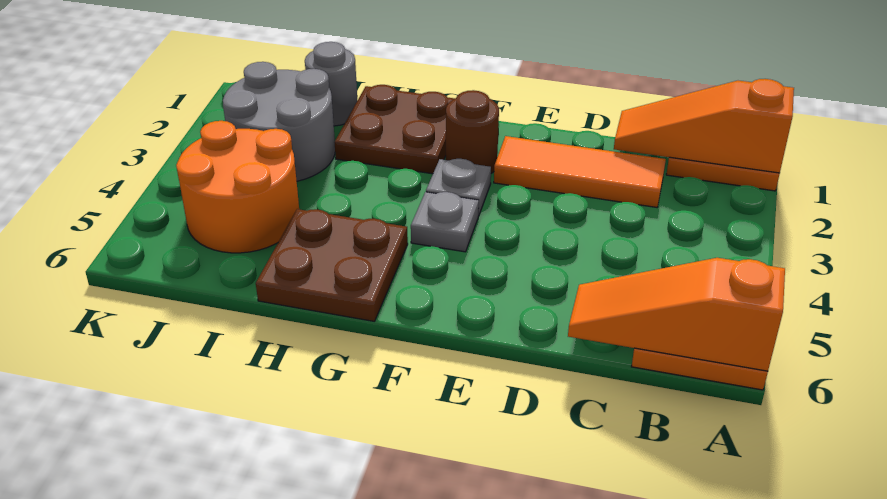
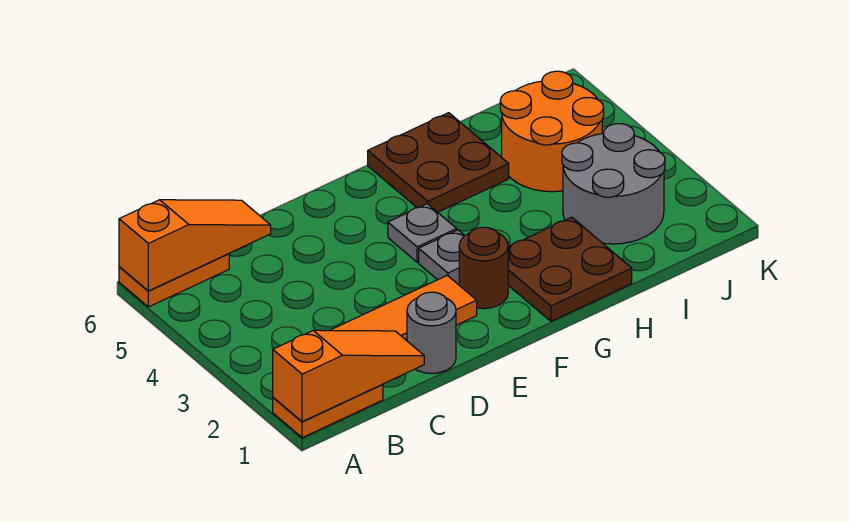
grey round brick I1 level 1 -> grey round brick D1 level 1

